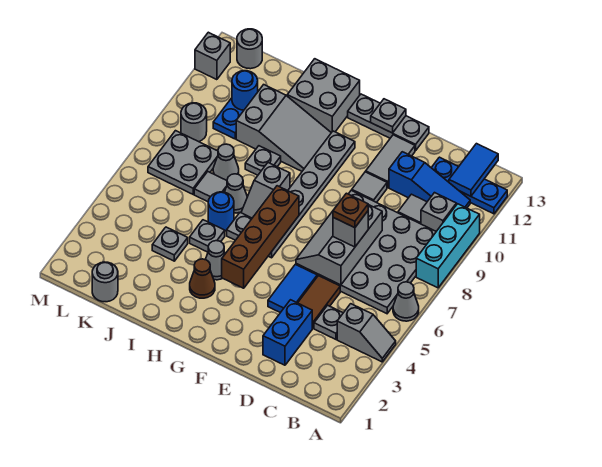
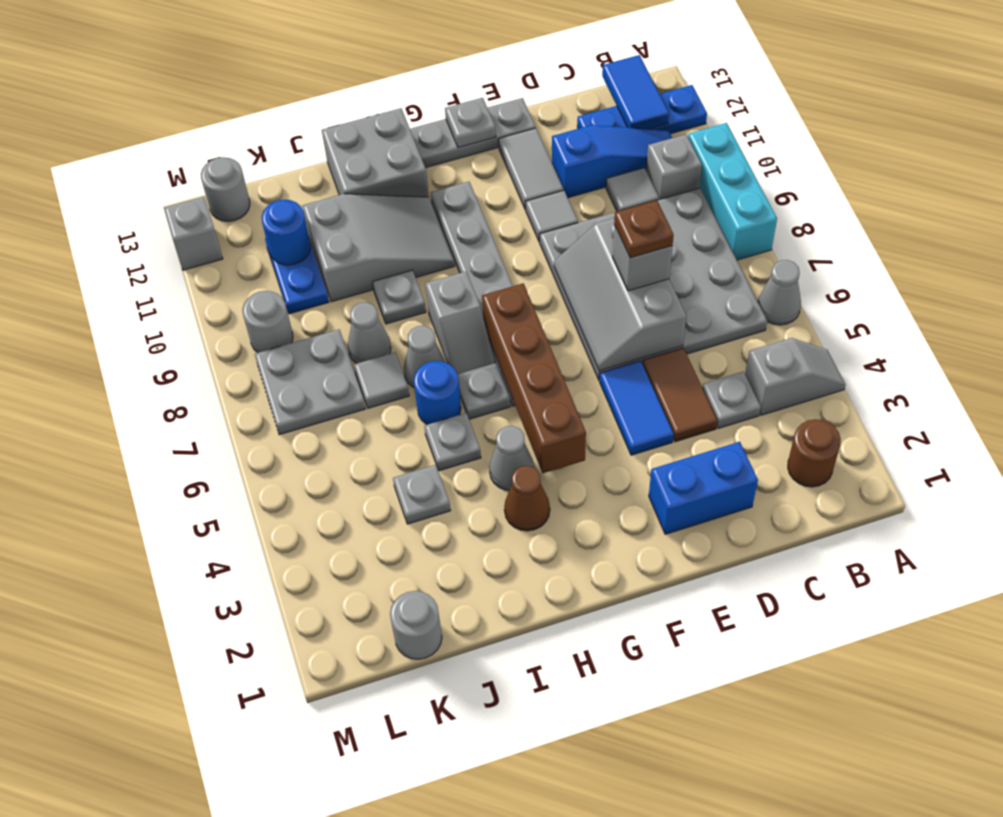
none -> brown round brick B2 level 1
blue brick D2:D3 level 1 -> blue brick D2:E2 level 1

